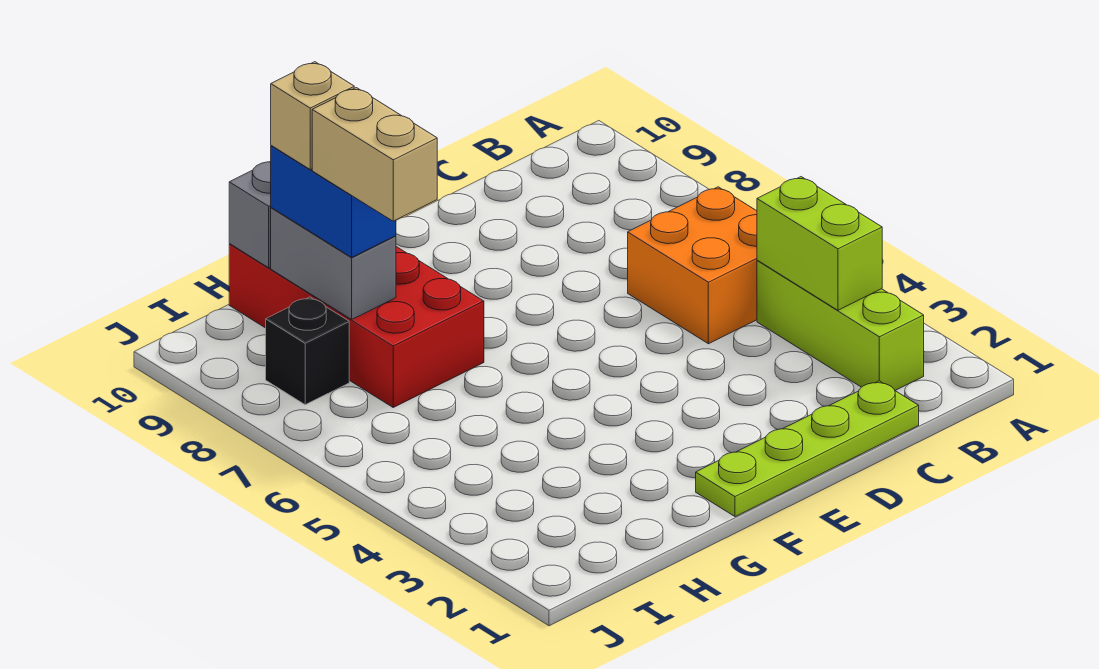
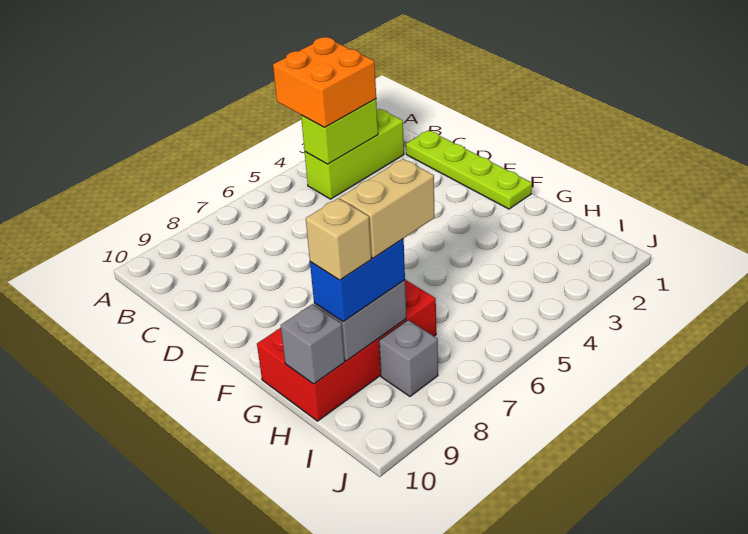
orange brick B5:C6 level 1 -> orange brick A3:B4 level 3
black brick I8 level 1 -> grey brick I8 level 1

